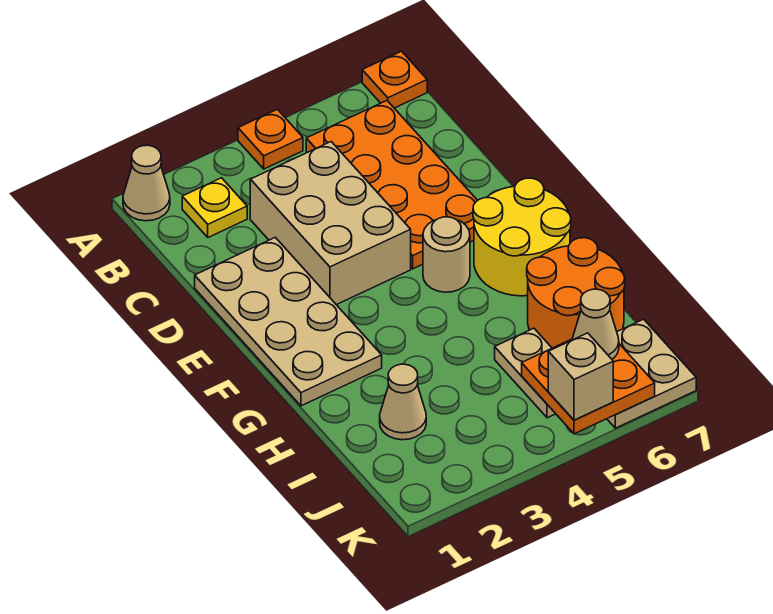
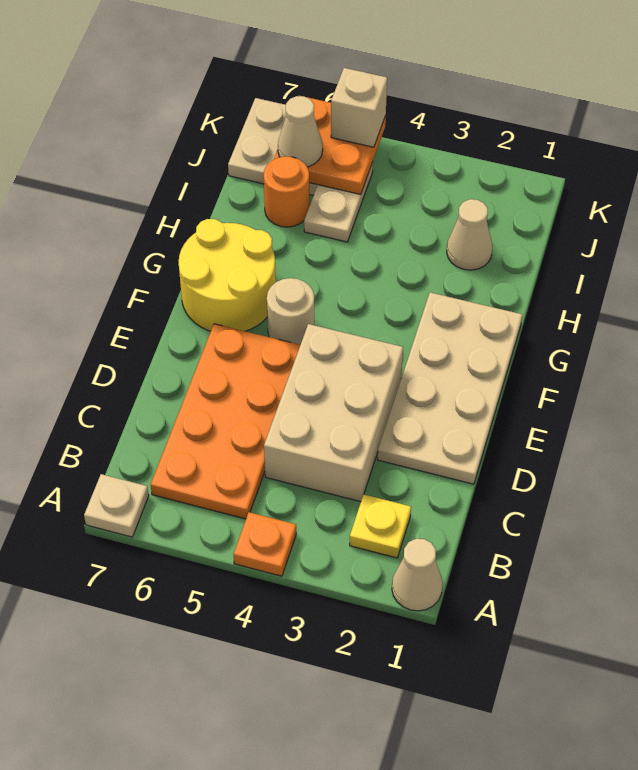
orange plate A7 level 1 -> tan plate A7 level 1
orange round brick H6:I7 level 1 -> orange round brick I6 level 1

